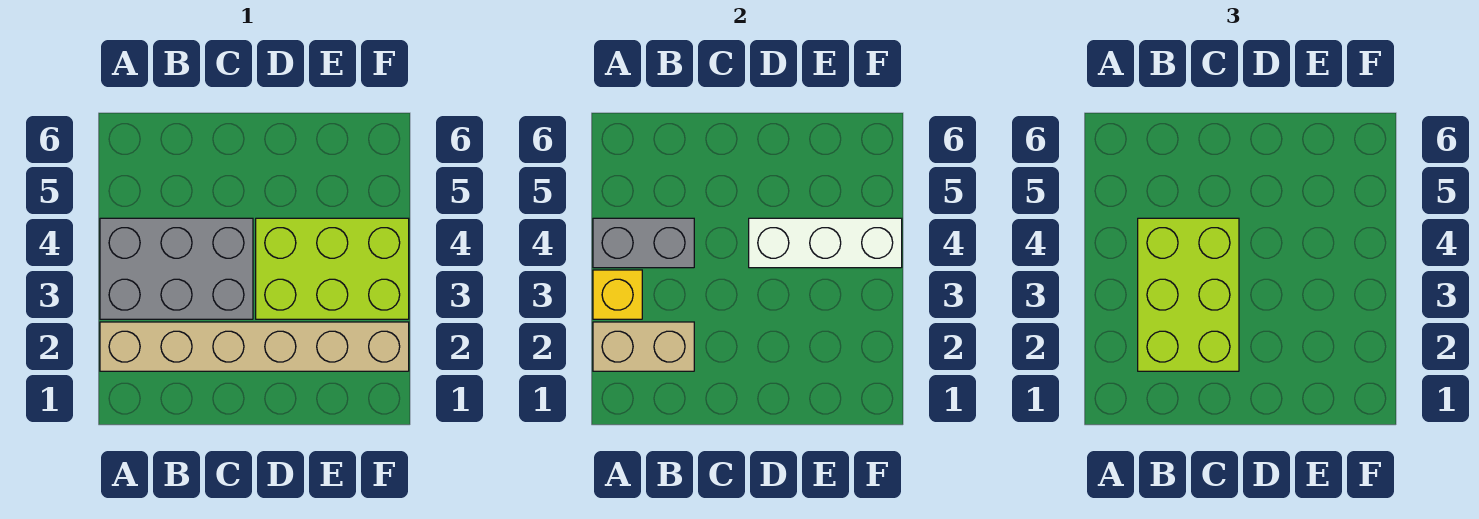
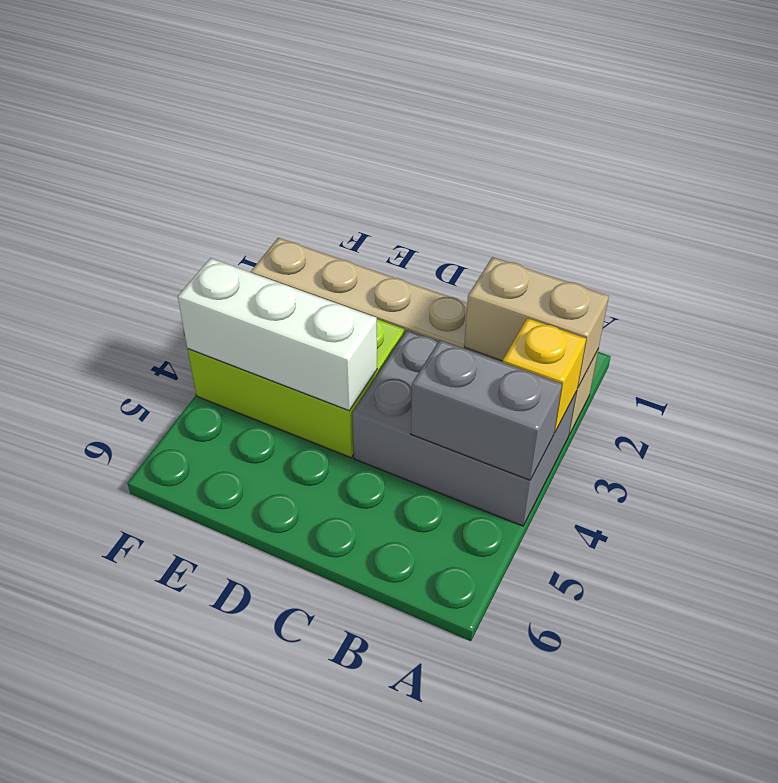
lime brick B2:C4 level 3 -> none

